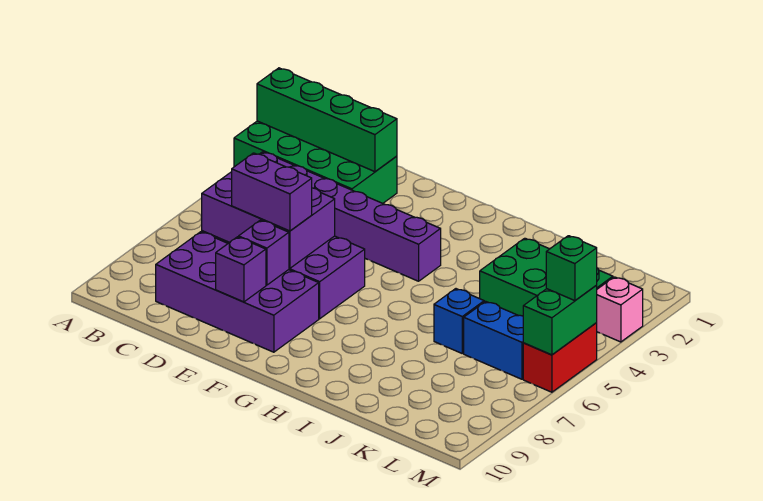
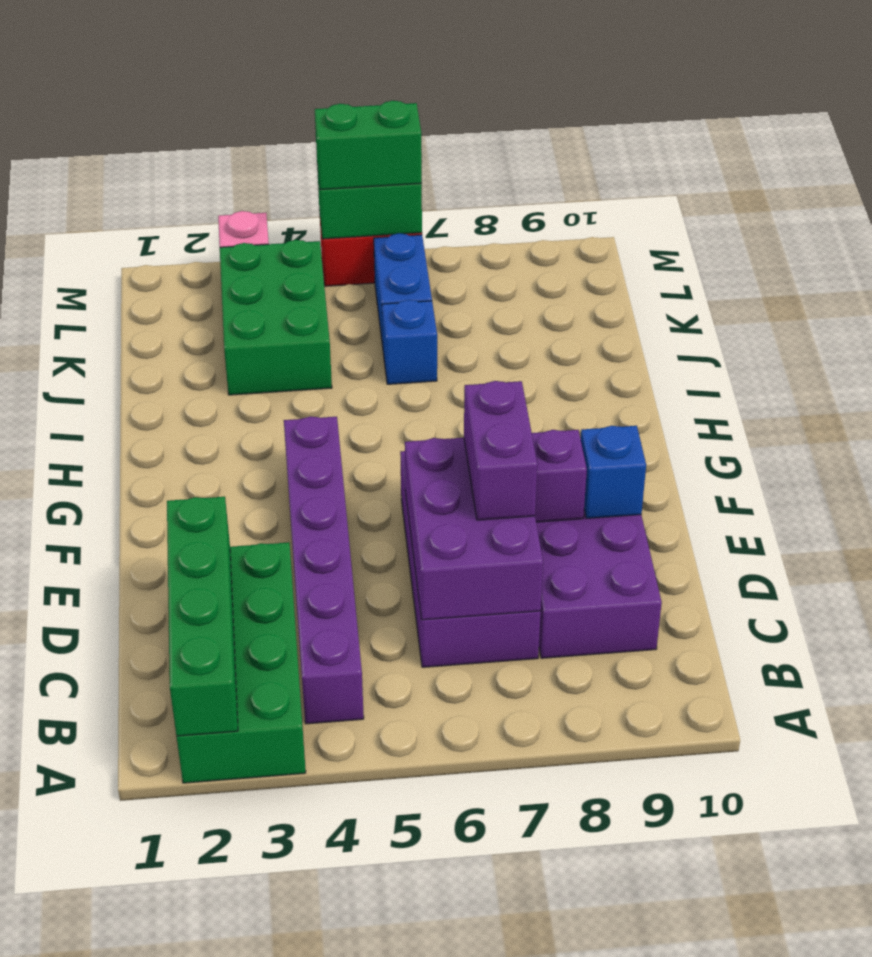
purple brick E9 level 2 -> blue brick E9 level 2
green brick M5 level 3 -> green brick M5:M6 level 3

